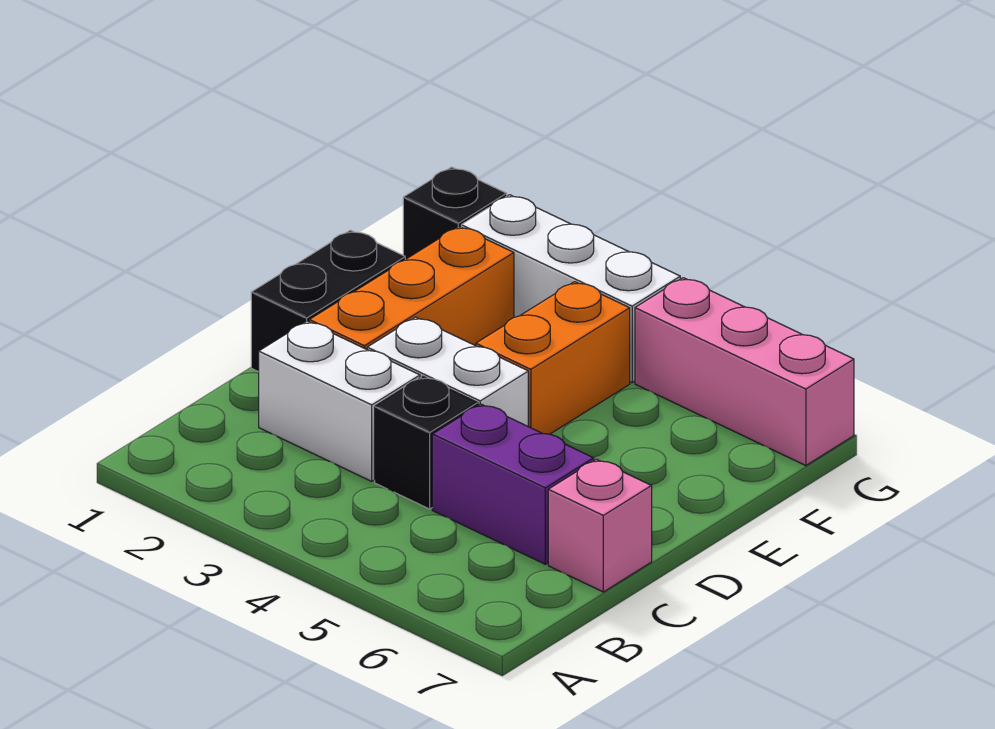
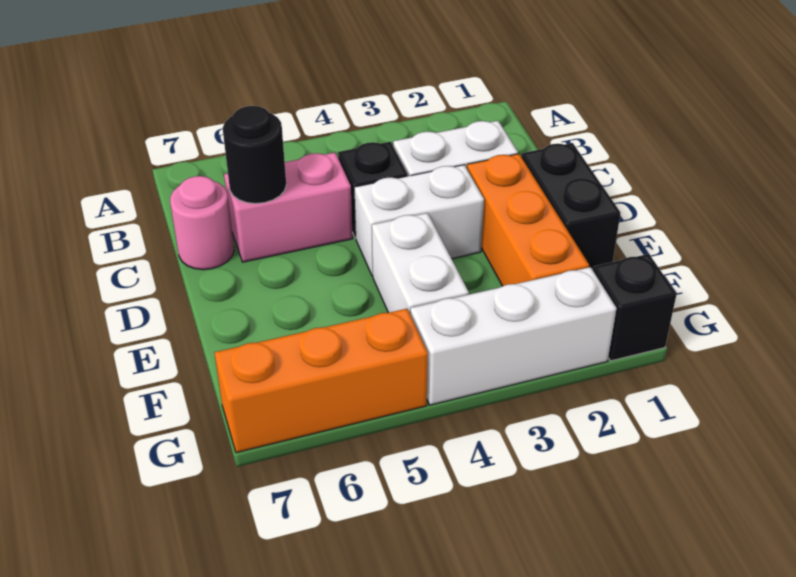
purple brick C5:C6 level 1 -> pink brick C5:C6 level 1
none -> black round brick C6 level 2
pink brick C7 level 1 -> pink round brick C7 level 1
orange brick E4:F4 level 1 -> white brick E4:F4 level 1
pink brick G5:G7 level 1 -> orange brick G5:G7 level 1

